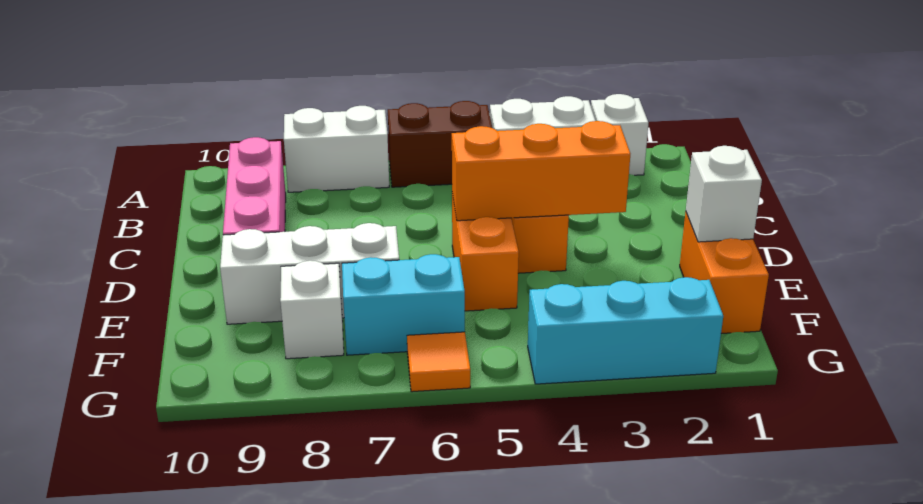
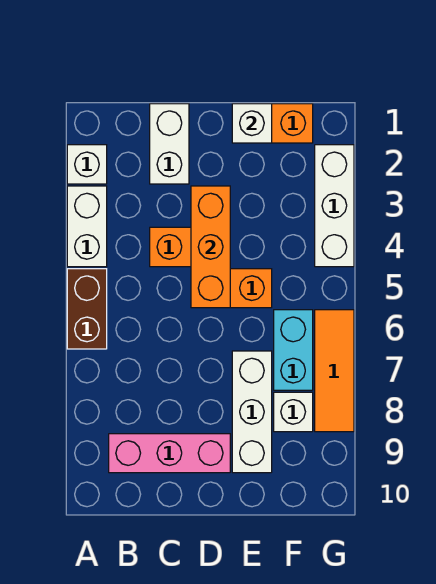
white brick A7:A8 level 1 -> white brick C1:C2 level 1
cyan brick G2:G4 level 1 -> white brick G2:G4 level 1
orange tile G6 level 1 -> orange tile G6:G8 level 1

